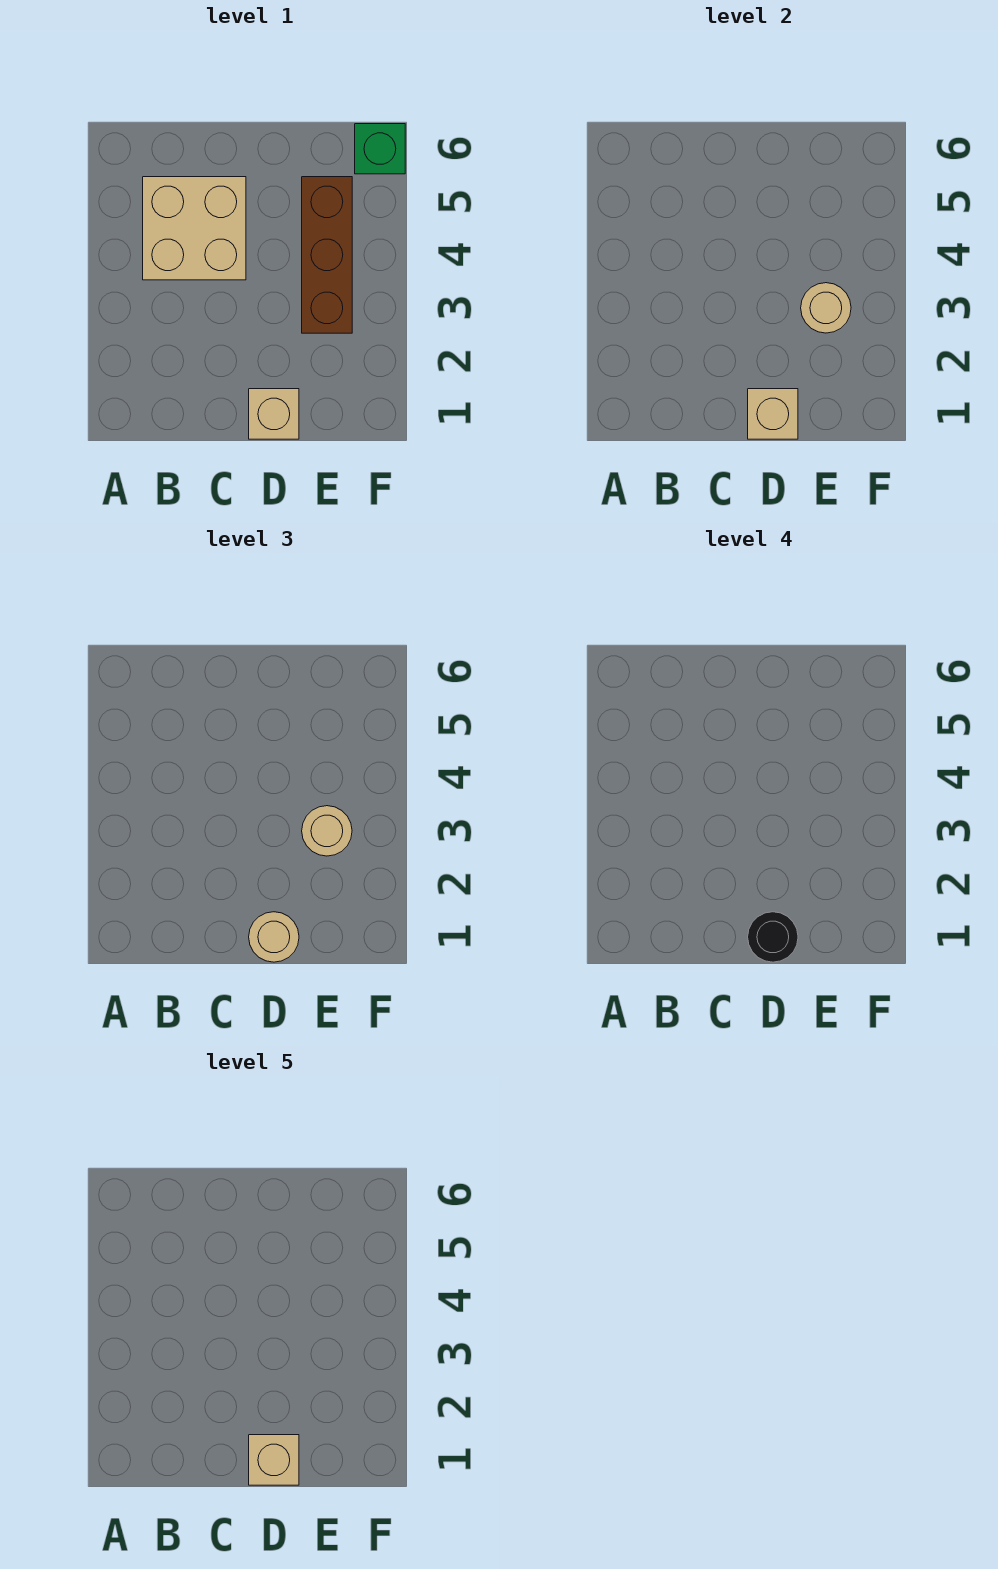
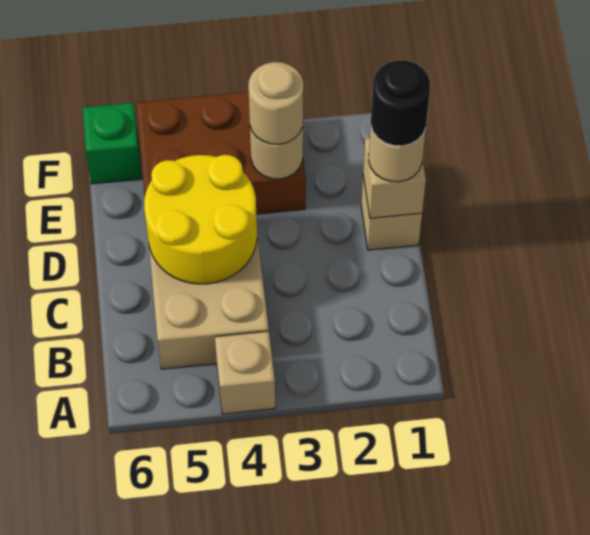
none -> yellow round brick C4:D5 level 2
tan brick D1 level 5 -> tan brick A4 level 1
brown brick E3:E5 level 1 -> brown brick E3:F5 level 1

